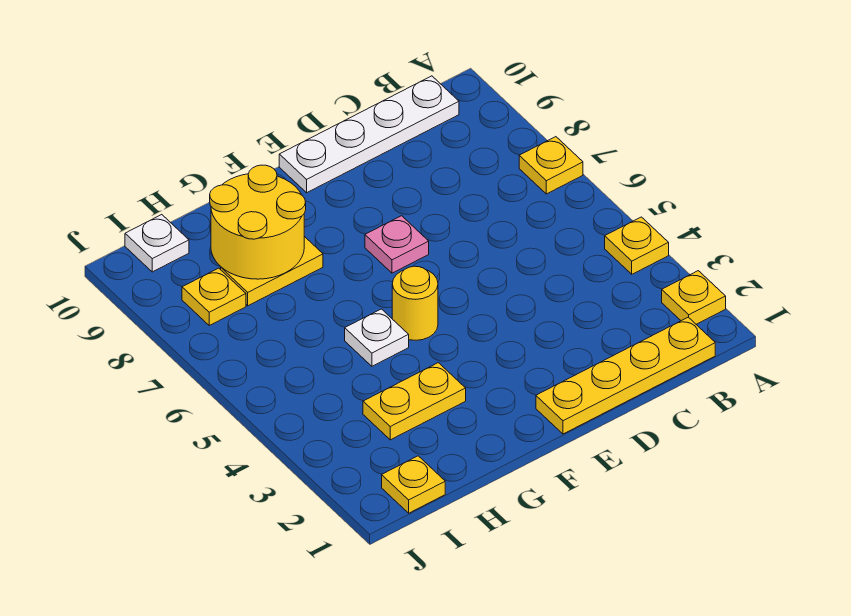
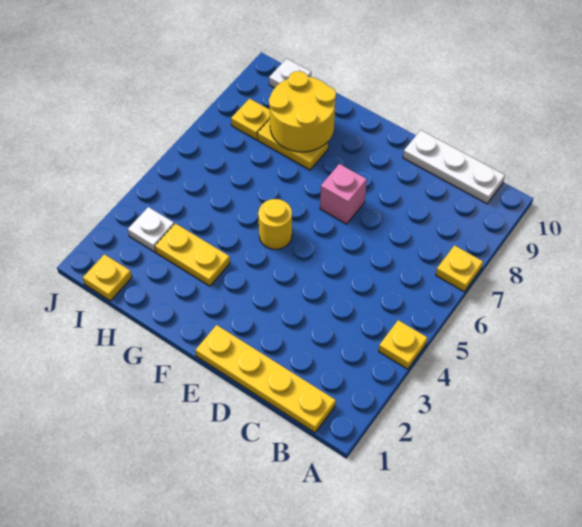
yellow plate A2 level 1 -> none
white plate B10:E10 level 1 -> white plate B10:D10 level 1
pink plate E7 level 1 -> pink brick E7 level 1
white plate G5 level 1 -> white plate I3 level 1

